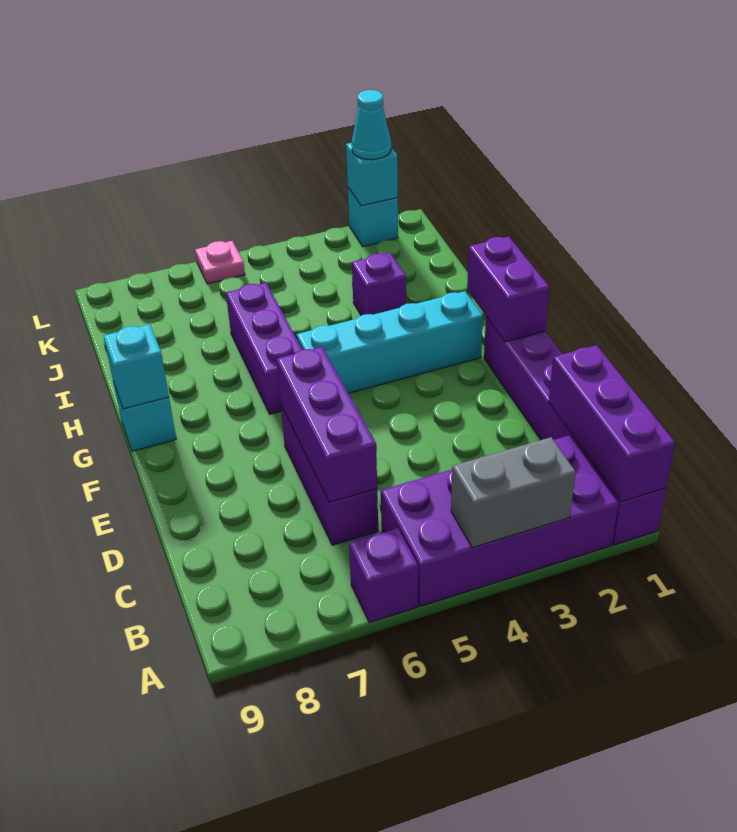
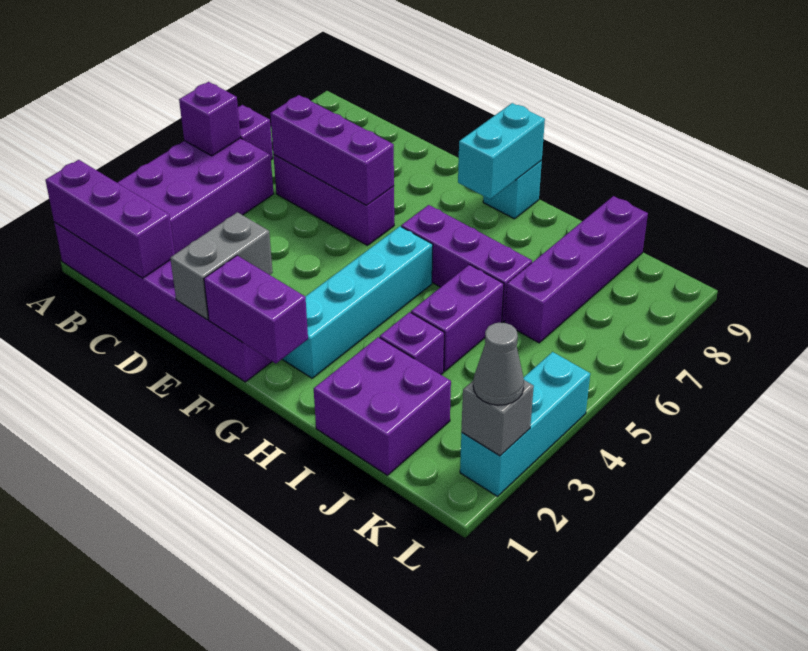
grey brick A3:A4 level 2 -> grey brick E1:E2 level 2
none -> purple brick A5 level 2
cyan brick G9 level 2 -> cyan brick G8:G9 level 2
none -> purple brick I1:J2 level 1
none -> purple brick I4:I5 level 1
none -> purple brick J6:J9 level 1
cyan brick L2 level 1 -> cyan brick L2:L4 level 1
cyan brick L2 level 2 -> grey brick L2 level 2
cyan cone L2 level 3 -> grey cone L2 level 3
pink plate L6 level 1 -> none

